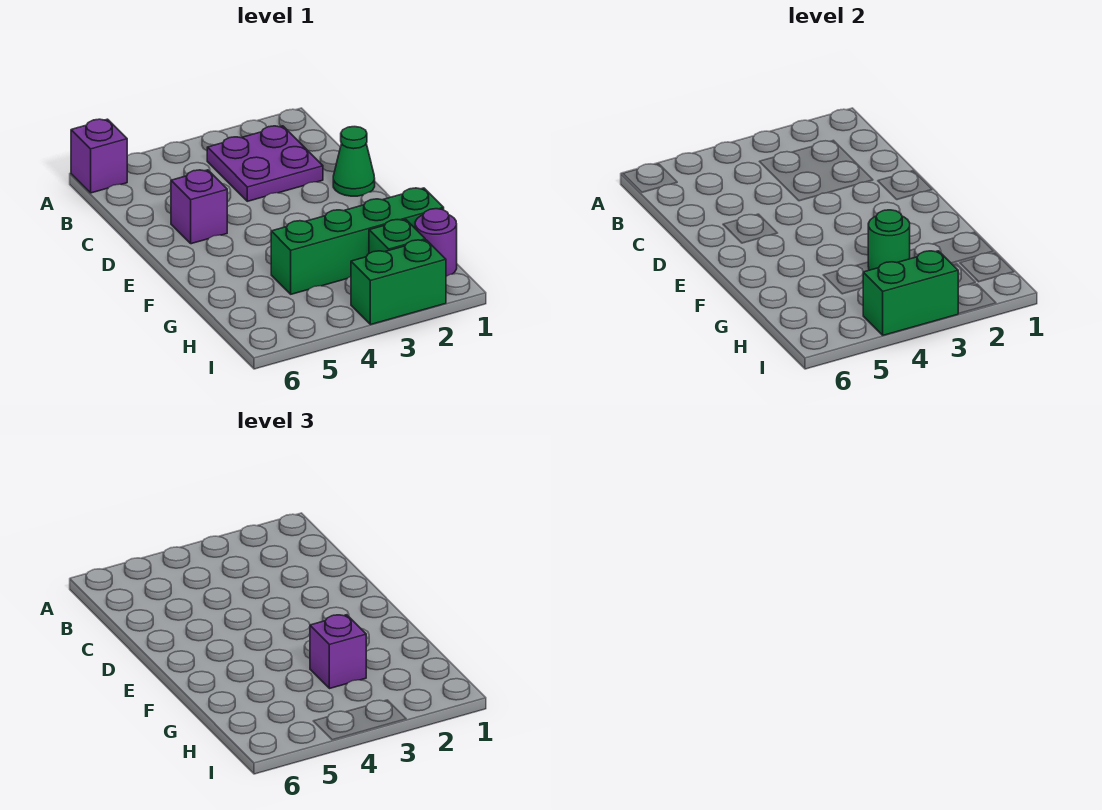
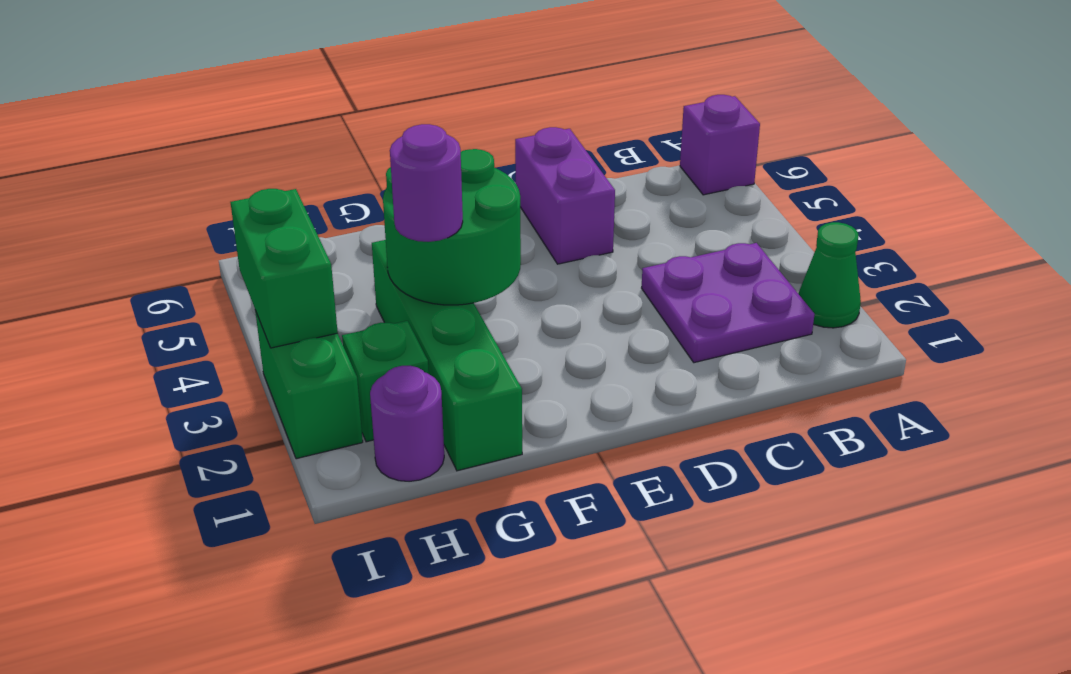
green cone D1 level 1 -> green cone A2 level 1
purple brick D5 level 1 -> purple brick D5:D6 level 1
green round brick G3 level 2 -> green round brick F3:G4 level 2
purple brick G3 level 3 -> purple round brick G3 level 3

